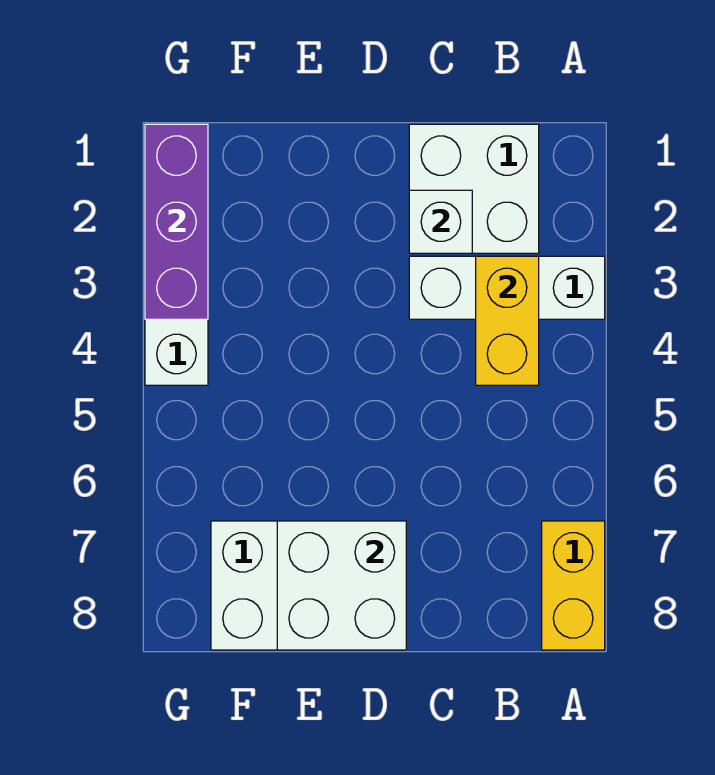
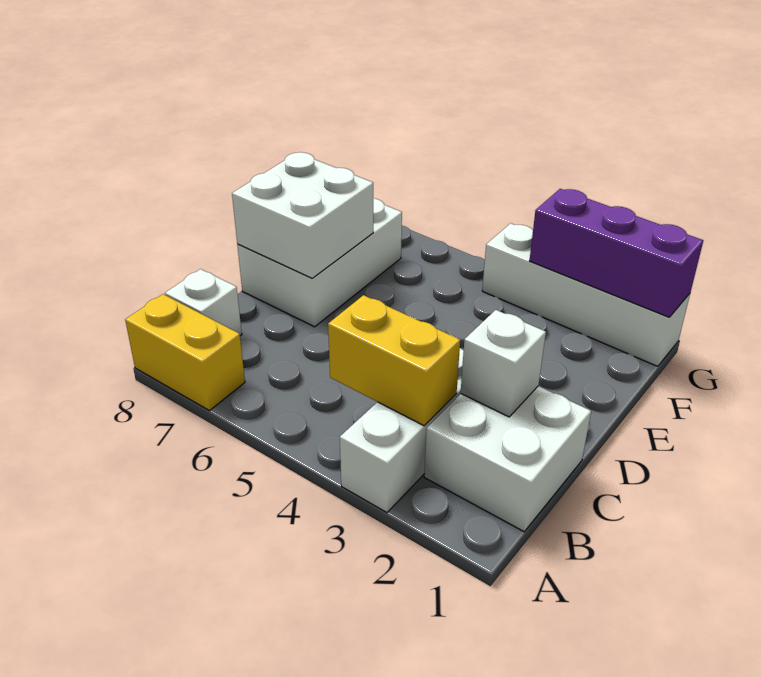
none -> white brick B8 level 1

